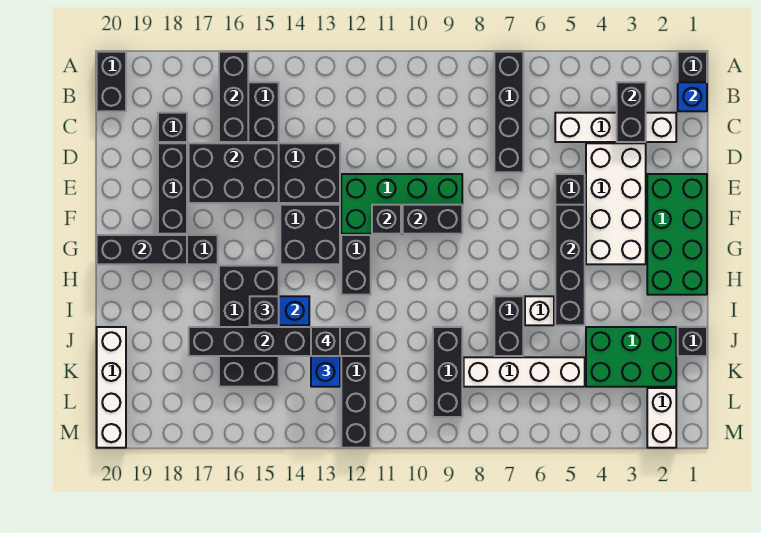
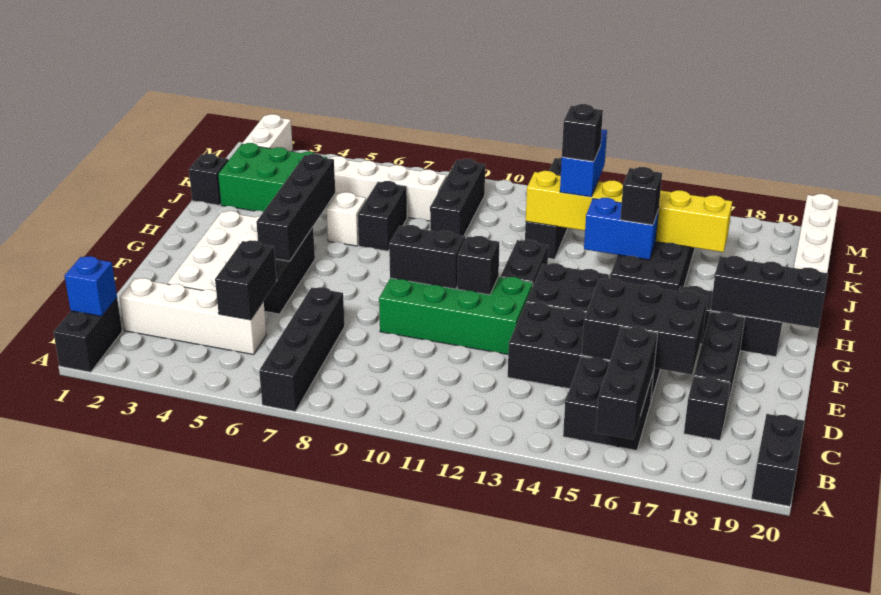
black brick B3:C3 level 2 -> black brick C5:D5 level 2
green brick E1:H2 level 1 -> none
black brick J12:J17 level 2 -> yellow brick J12:J17 level 2

